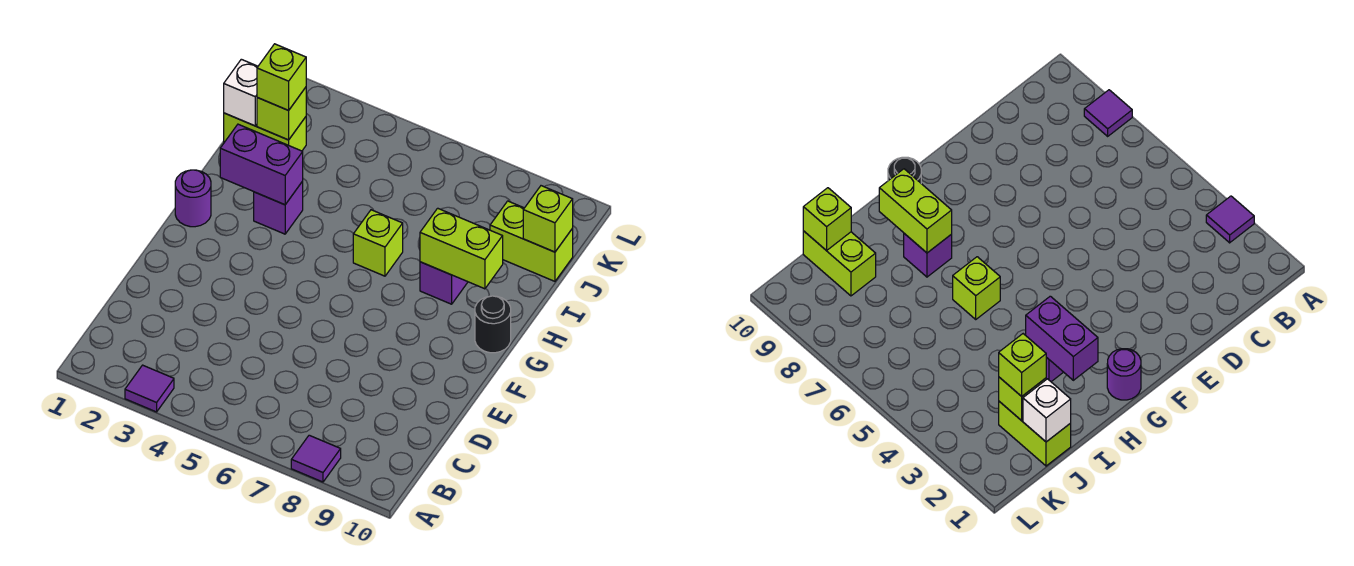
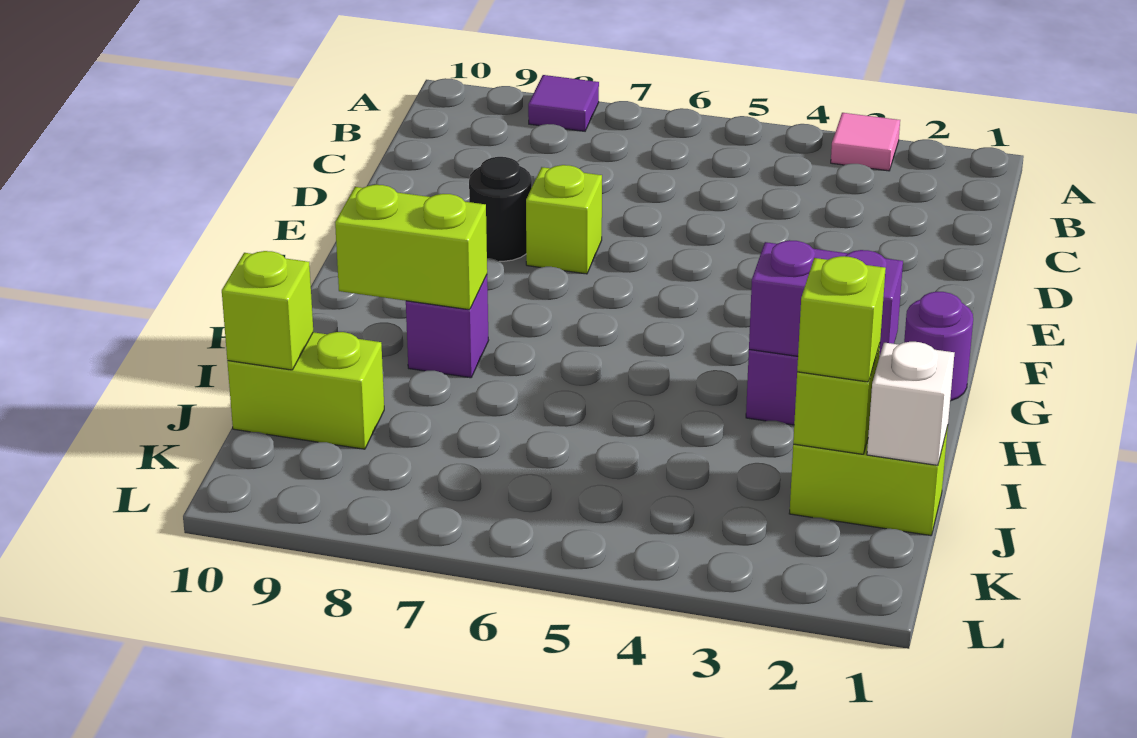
purple tile A3 level 1 -> pink tile A3 level 1
black round brick G10 level 1 -> black round brick E8 level 1
lime brick H6 level 1 -> lime brick E7 level 1

